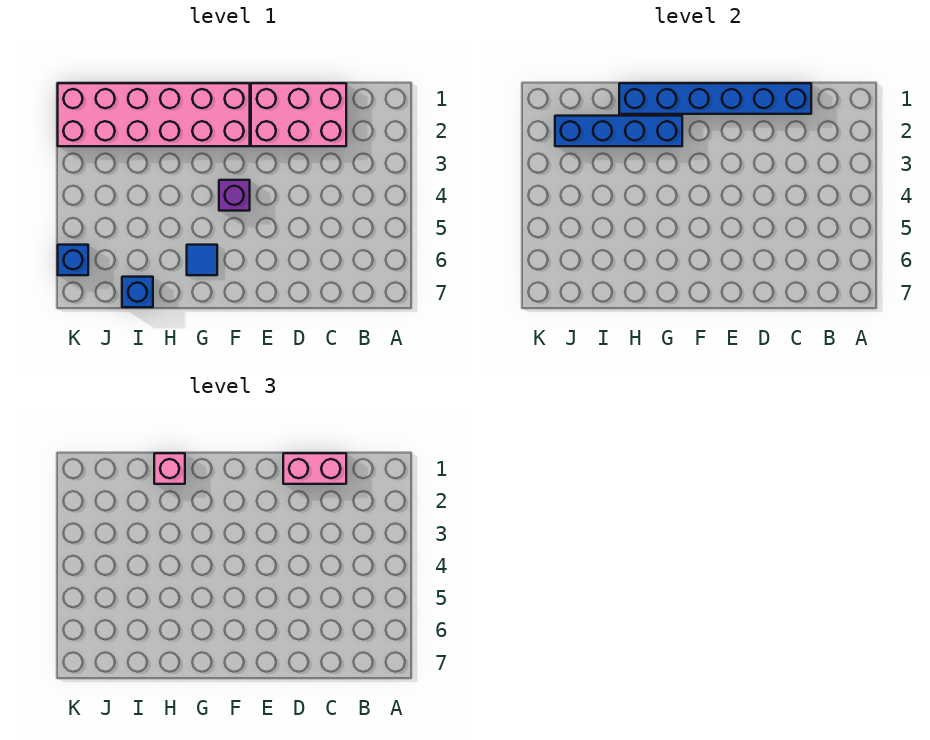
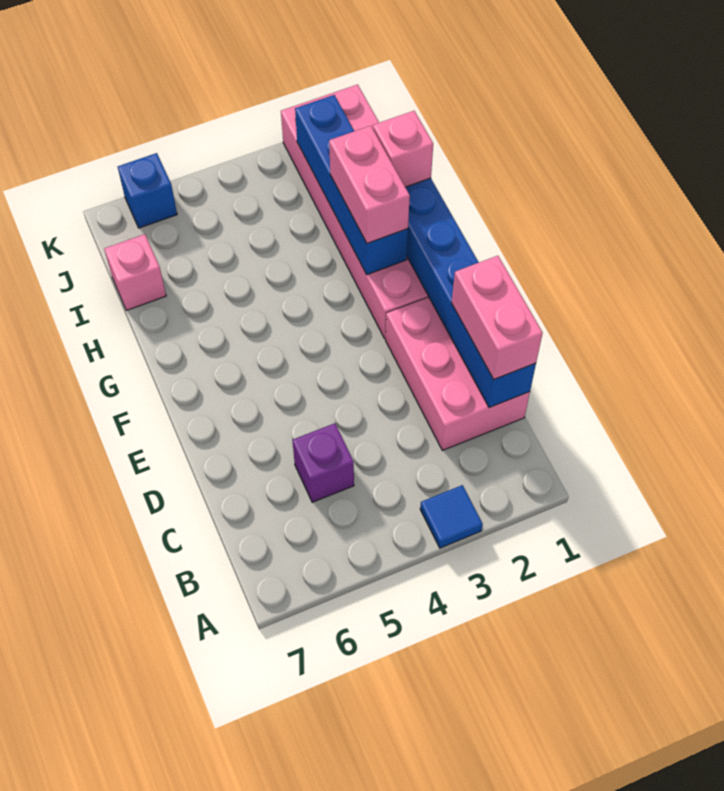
purple brick F4 level 1 -> purple brick C5 level 1
none -> pink brick G2:H2 level 3
blue tile G6 level 1 -> blue tile A3 level 1
blue brick I7 level 1 -> pink brick I7 level 1

